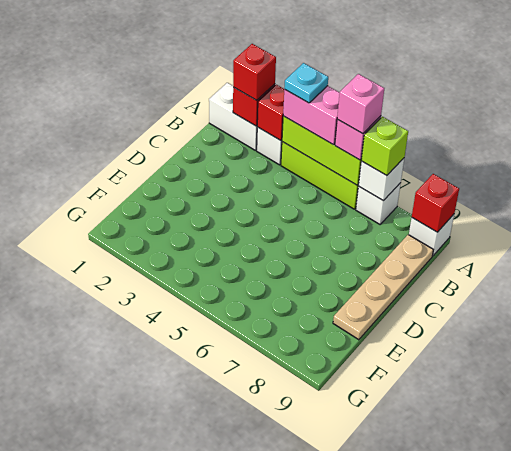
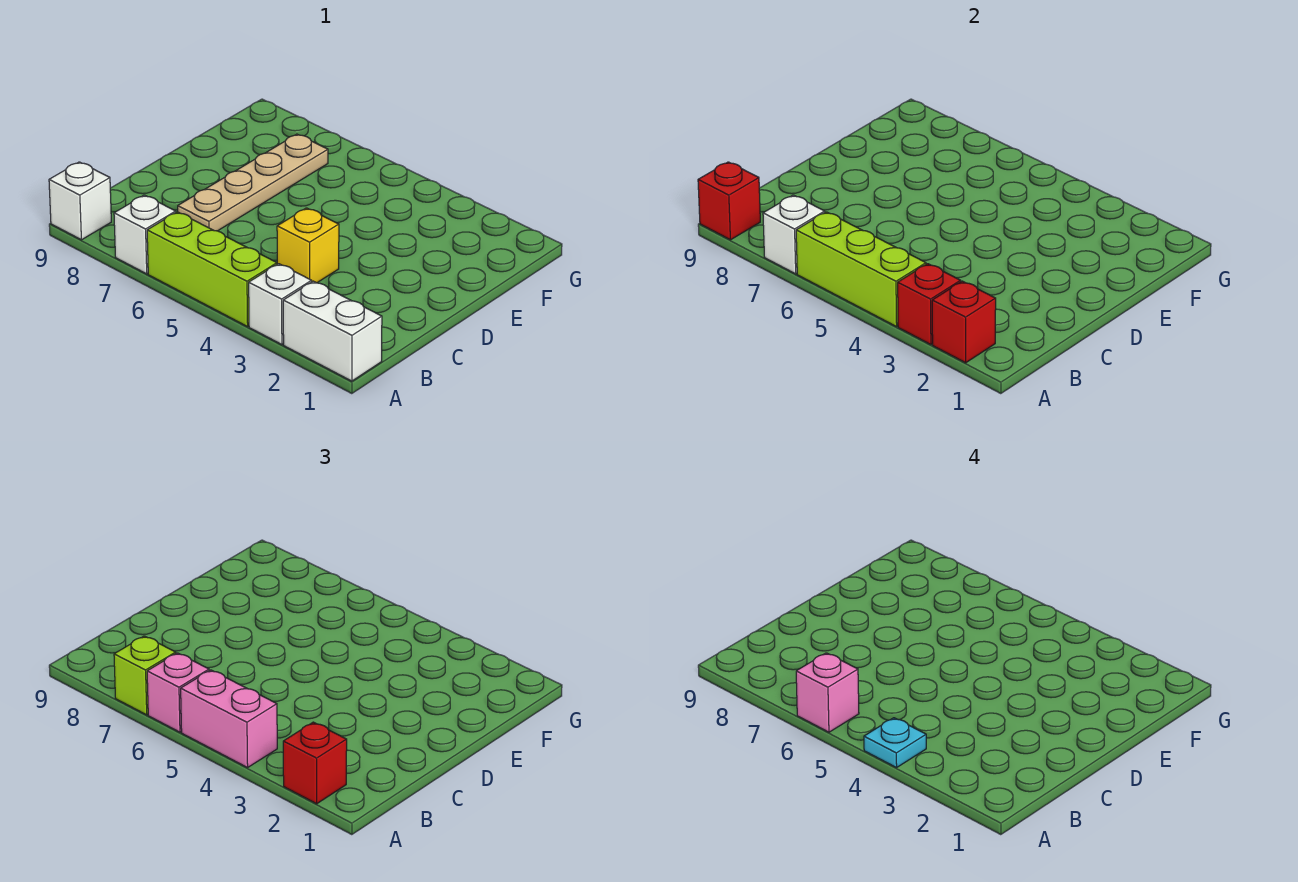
tan plate B9:E9 level 1 -> tan plate C7:F7 level 1
none -> yellow brick C4 level 1

